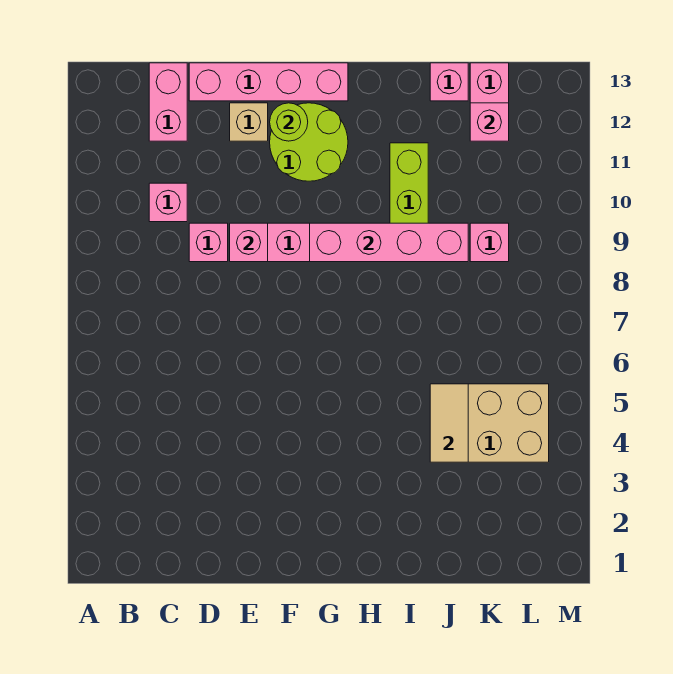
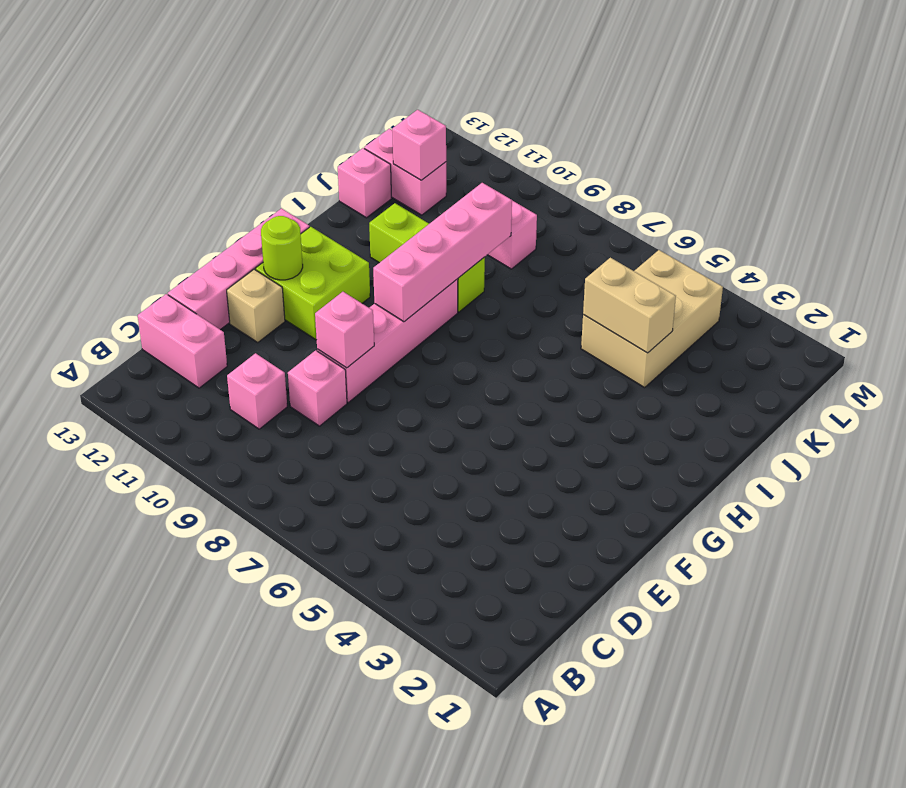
lime round brick F11:G12 level 1 -> lime brick F11:G12 level 1
tan tile J4:J5 level 2 -> tan brick J4:J5 level 2

